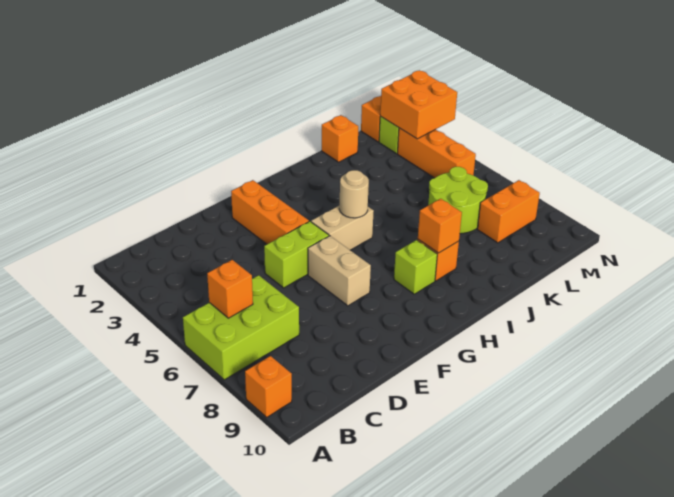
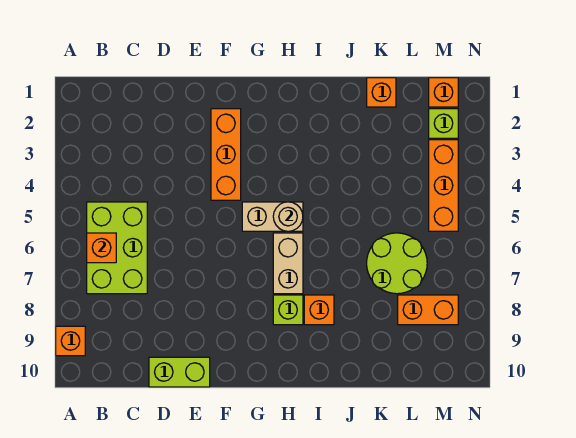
lime brick A6:C7 level 1 -> lime brick B5:C7 level 1
lime brick E5:F5 level 1 -> lime brick D10:E10 level 1
tan brick F6:F7 level 1 -> tan brick H6:H7 level 1
orange brick I8 level 2 -> none
orange brick M2:N3 level 2 -> none

